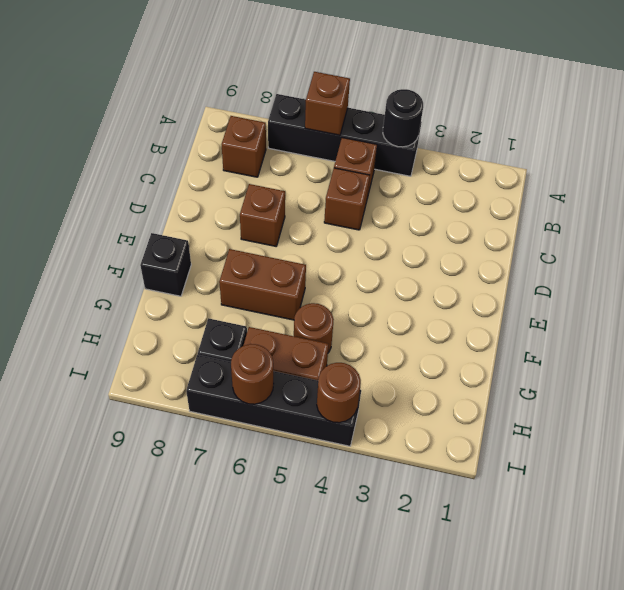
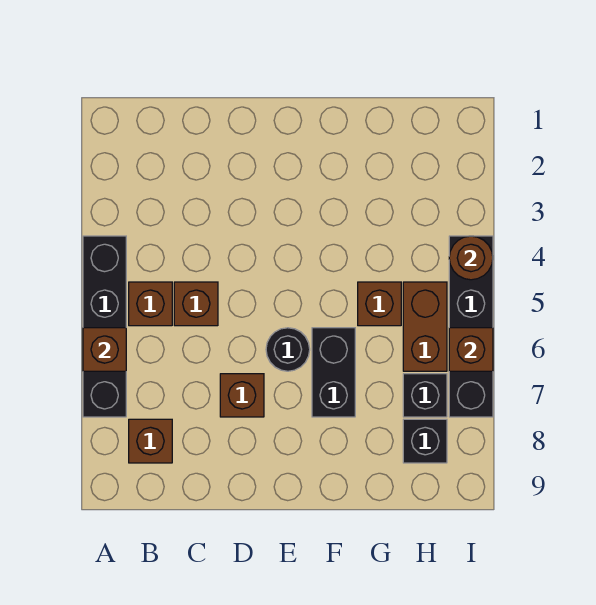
black round brick A4 level 2 -> black round brick E6 level 1
brown brick F6:F7 level 1 -> black brick F6:F7 level 1
black brick F9 level 1 -> black brick H8 level 1
brown round brick G5 level 1 -> brown brick G5 level 1
brown round brick I6 level 2 -> brown brick I6 level 2

